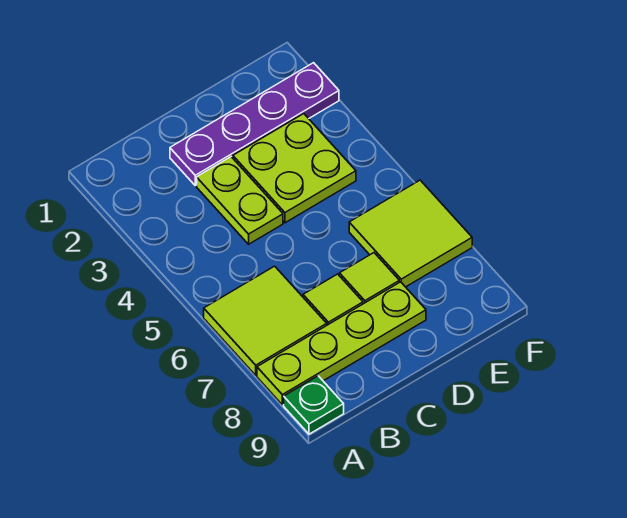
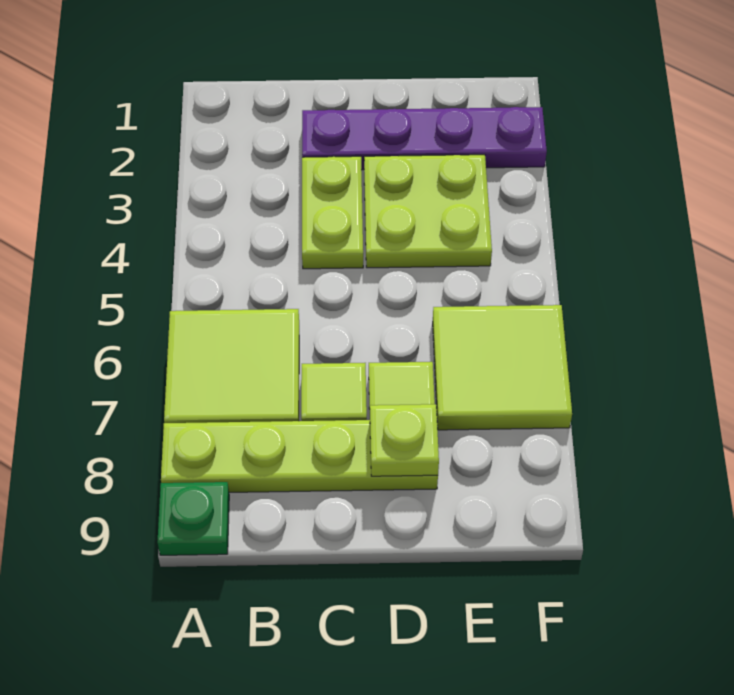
none -> lime plate D8 level 2

